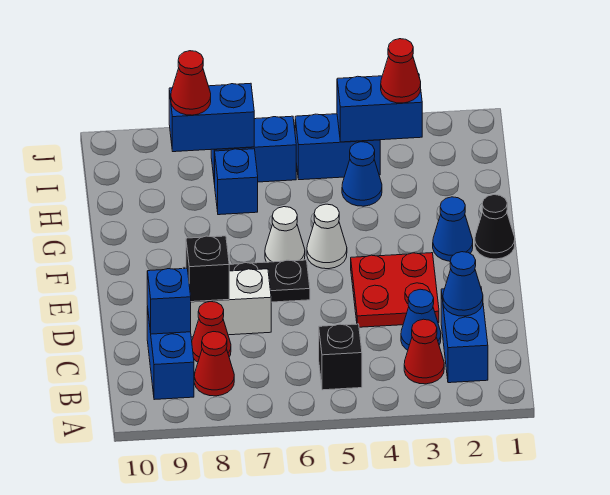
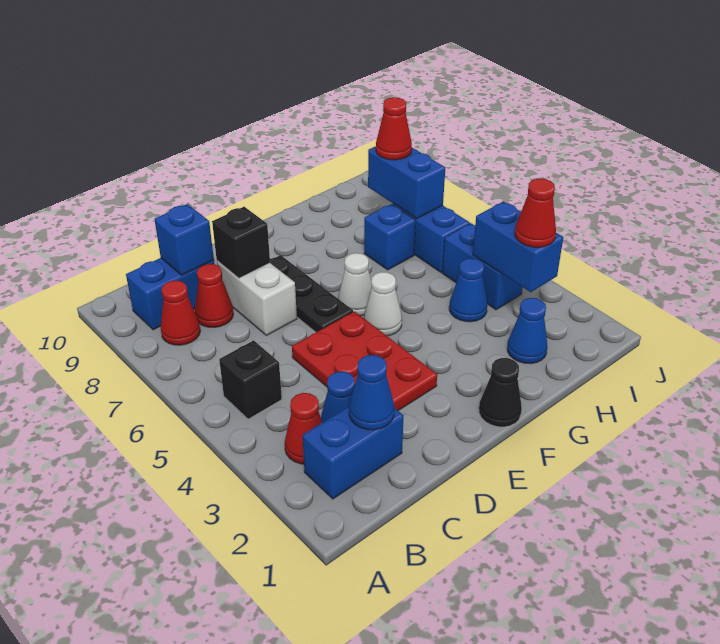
red plate D3:E4 level 1 -> red plate D3:E5 level 1
blue cone F2 level 1 -> blue cone H2 level 1

